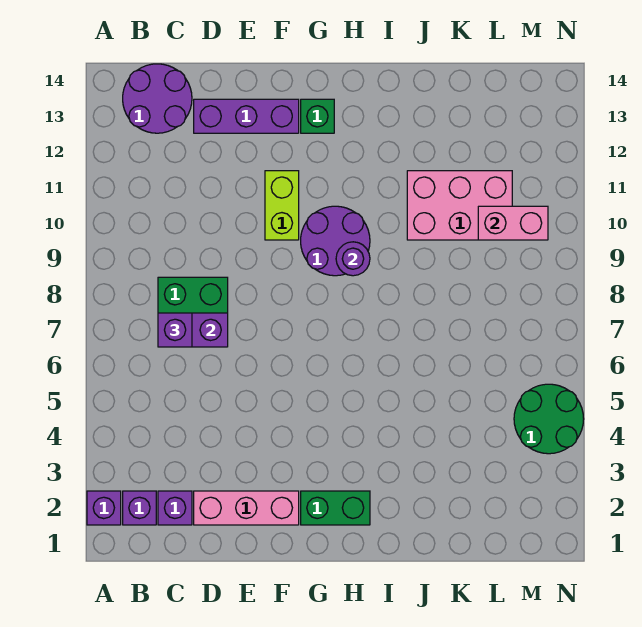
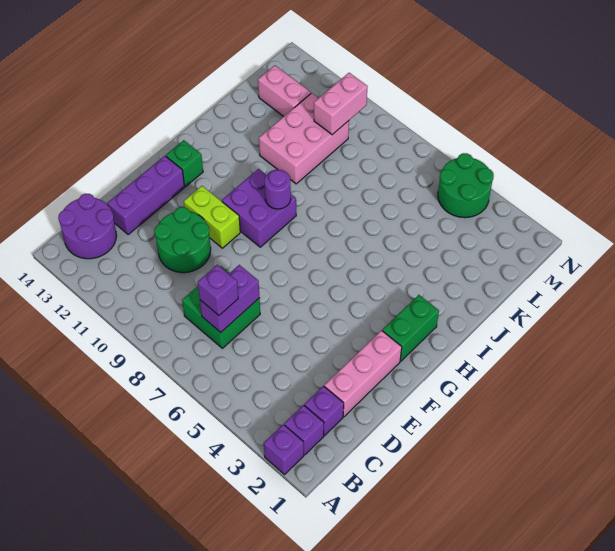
none -> green round brick D10:E11 level 1
purple round brick G9:H10 level 1 -> purple brick G9:H10 level 1
none -> pink brick L12:L13 level 1

